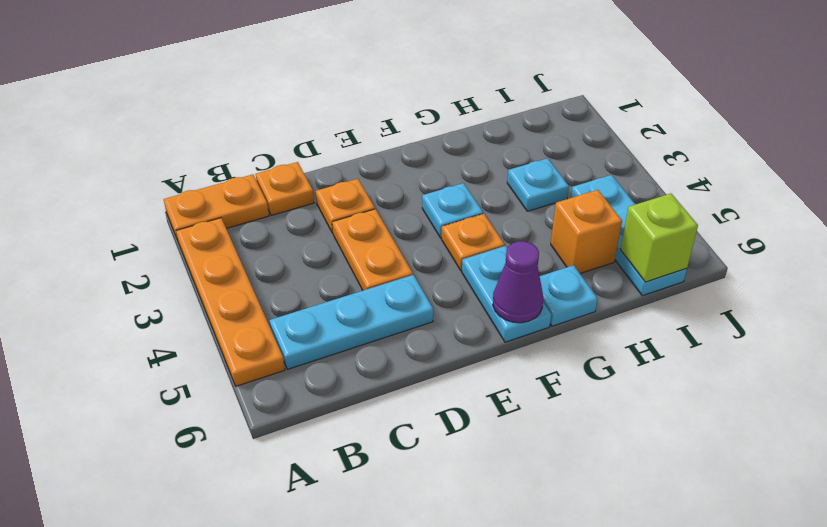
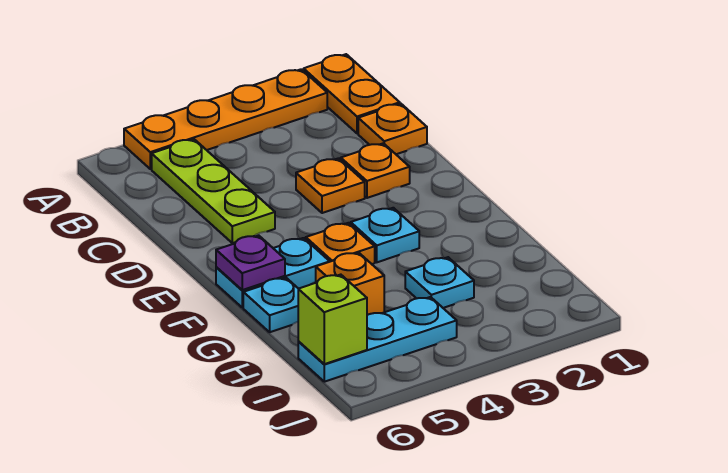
cyan plate B5:D5 level 1 -> lime plate B5:D5 level 1
orange plate D3:D4 level 1 -> orange plate D3 level 1
purple cone F6 level 2 -> purple plate F6 level 2

